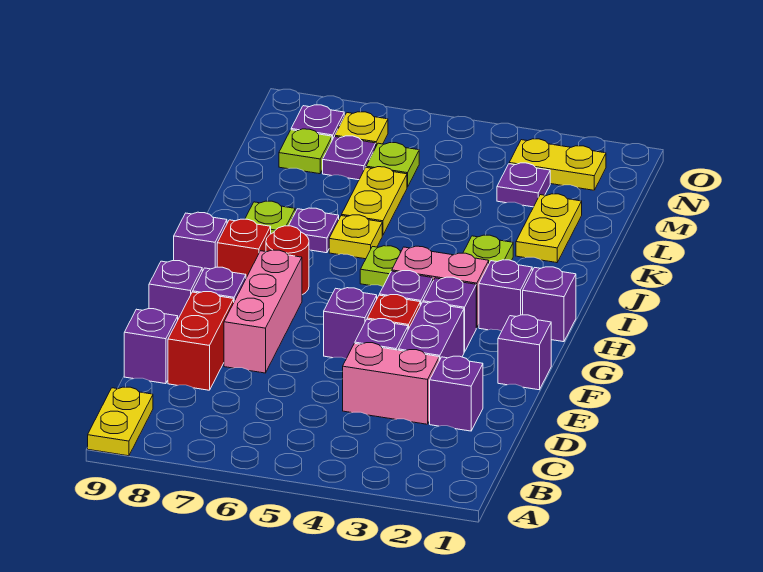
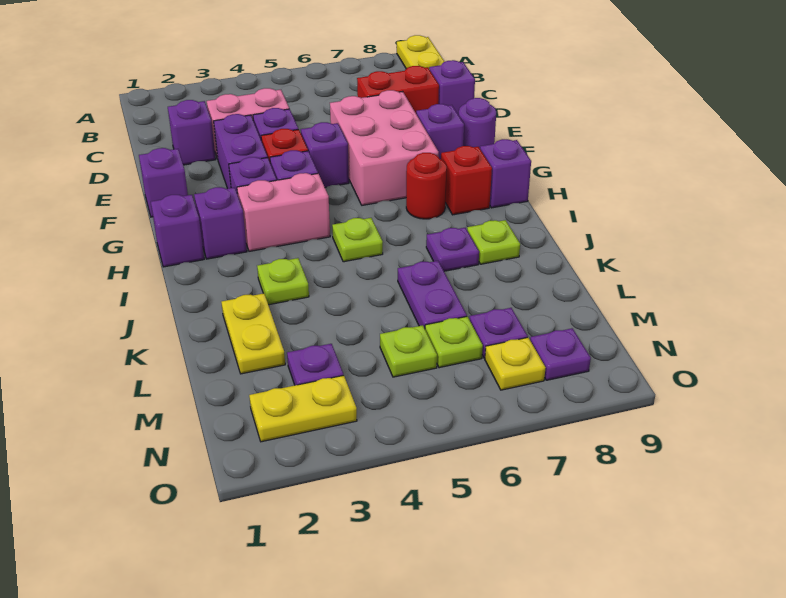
red brick D8:E8 level 1 -> red brick D7:D8 level 1
pink brick E7:G7 level 1 -> pink brick E6:G7 level 1
purple brick F9 level 1 -> purple round brick F9 level 1
yellow plate J6 level 1 -> none
yellow plate K6:L6 level 1 -> purple plate K6:L6 level 1
lime plate M8 level 1 -> lime plate M5 level 1

